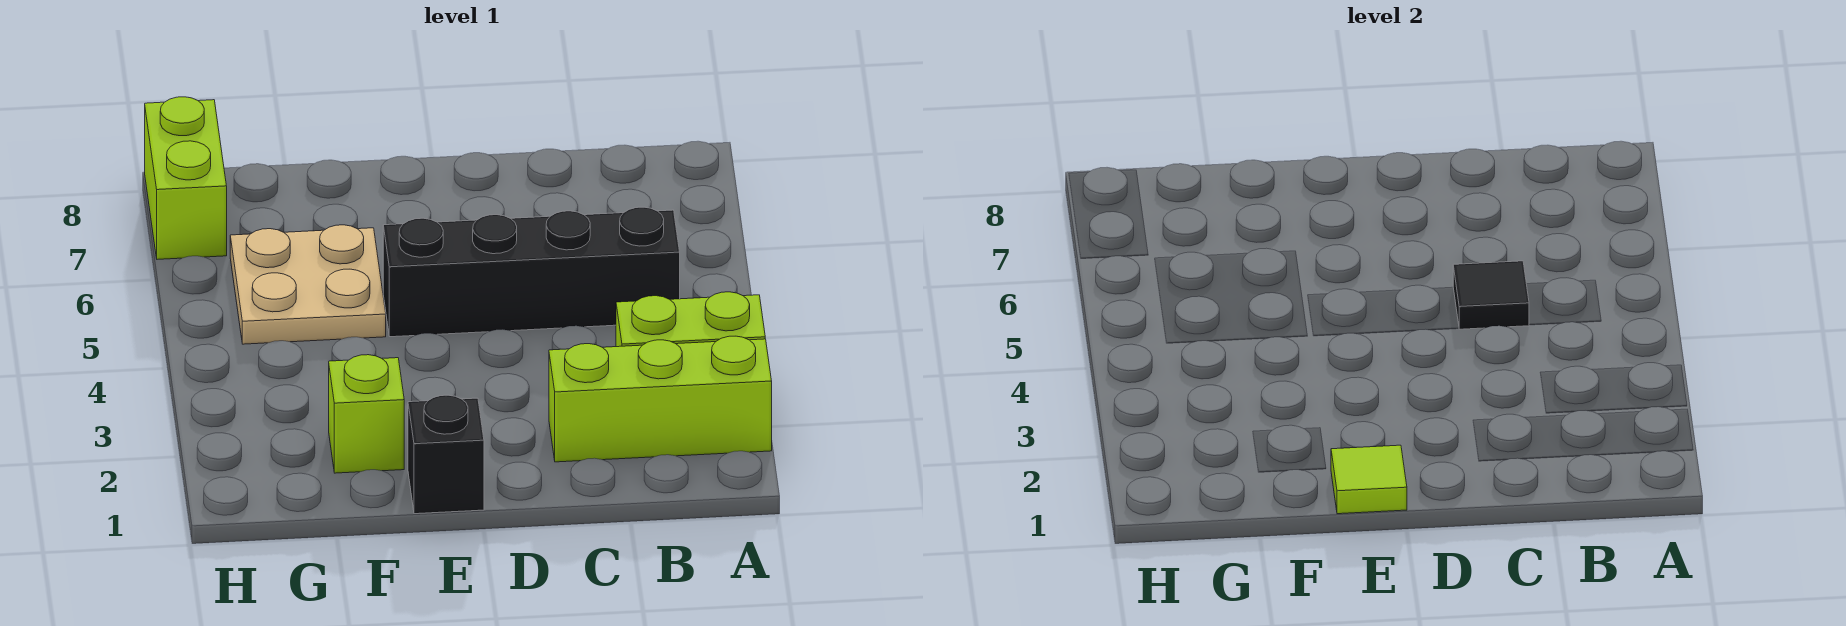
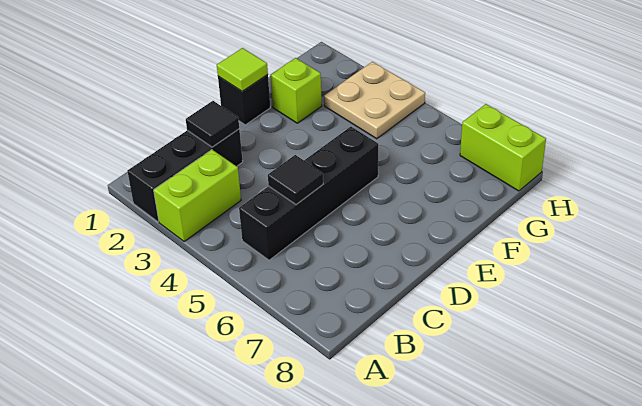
lime brick A2:C2 level 1 -> black brick A2:C2 level 1
none -> black tile C2 level 2
tan plate F5:G6 level 1 -> tan plate G3:H4 level 1

